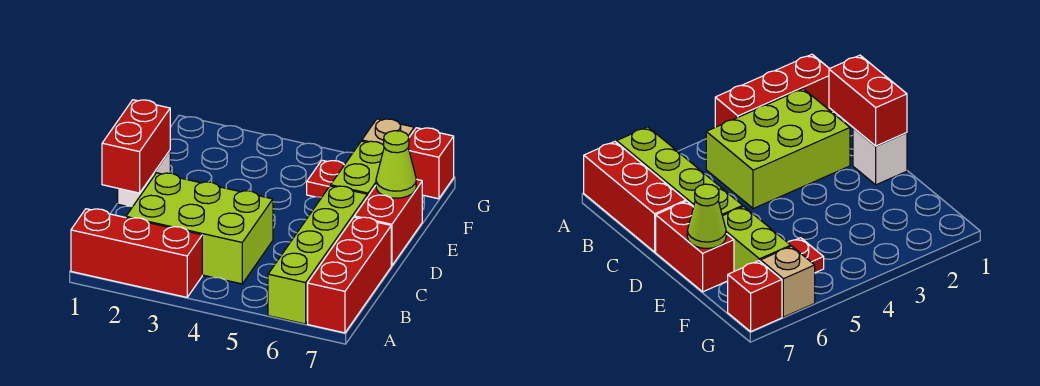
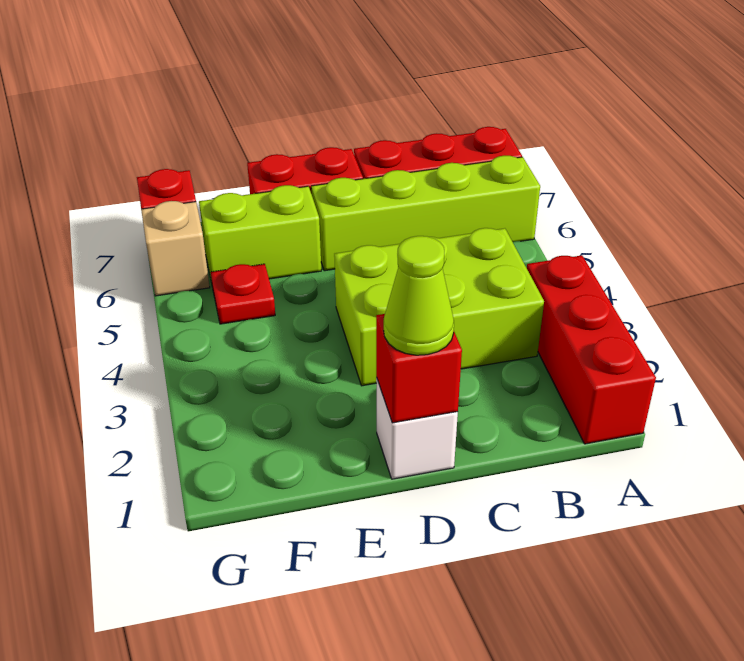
lime brick B2:C4 level 1 -> lime brick B3:D4 level 1
red brick C1:D1 level 2 -> red brick D1 level 2
lime cone E7 level 2 -> lime cone D1 level 3

